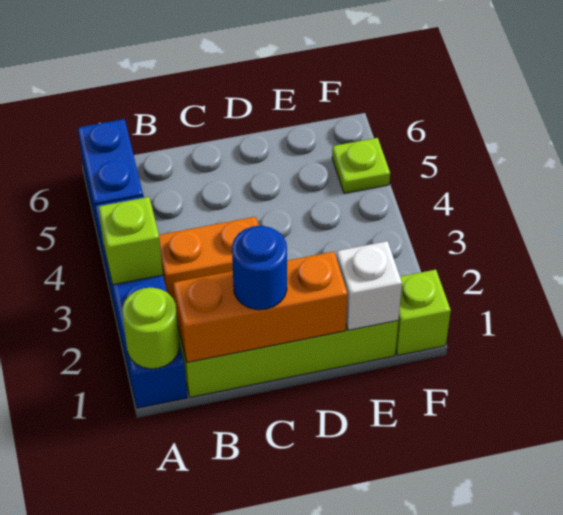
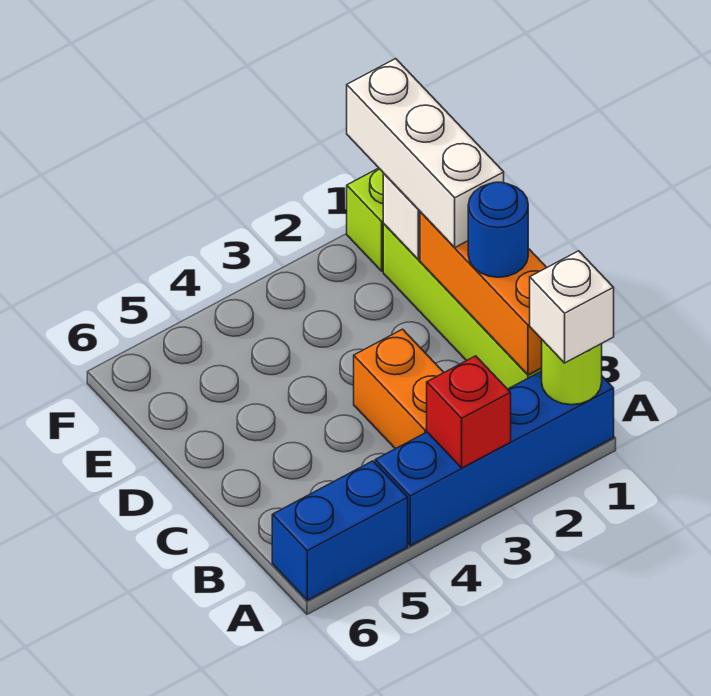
none -> white brick A1 level 3
lime brick A3 level 2 -> red brick A3 level 2
none -> white brick D1:F1 level 3
lime plate F5 level 1 -> none

